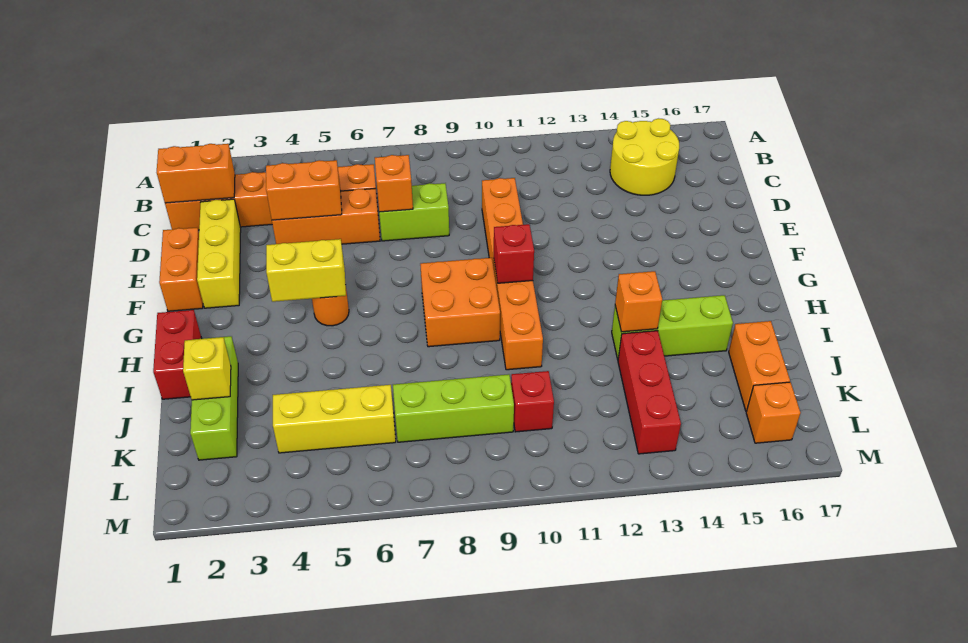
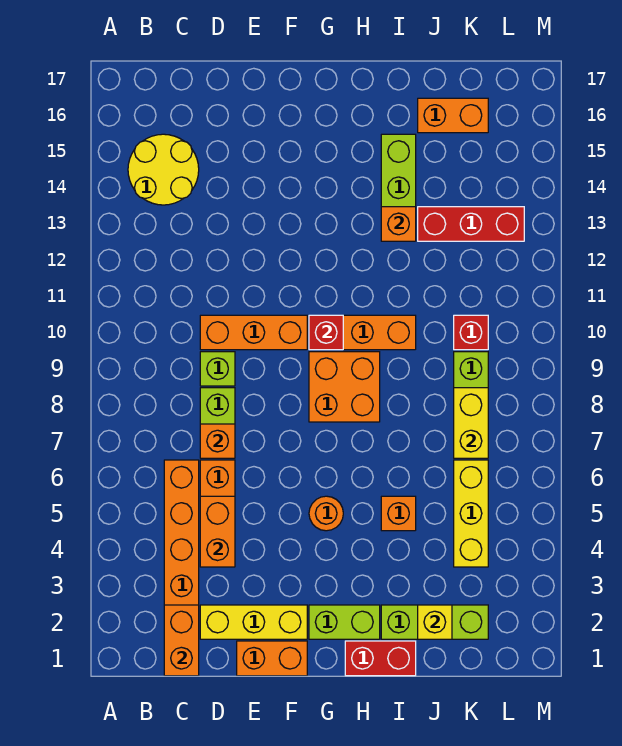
none -> lime brick D9 level 1
none -> lime brick G2:H2 level 1
yellow brick G4:G5 level 2 -> yellow brick K7:K8 level 2
orange brick L16 level 1 -> orange brick I5 level 1

